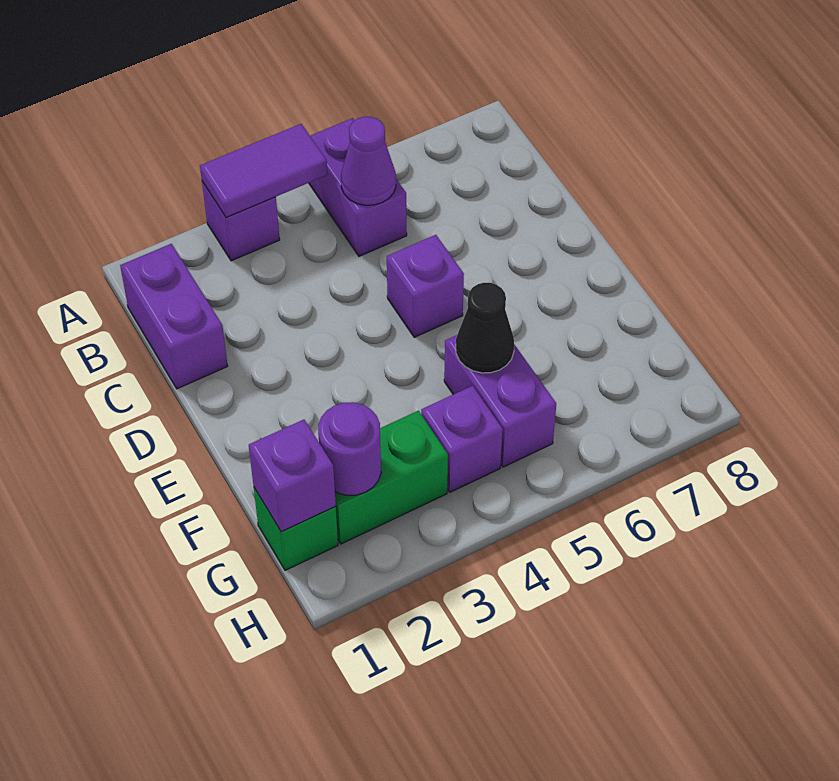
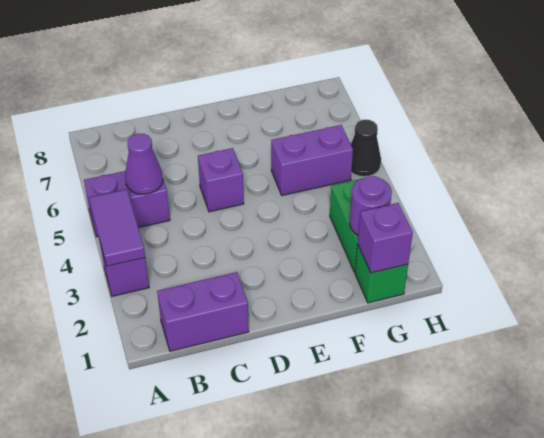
black cone F5 level 2 -> black cone H5 level 1
purple brick G4 level 1 -> none

